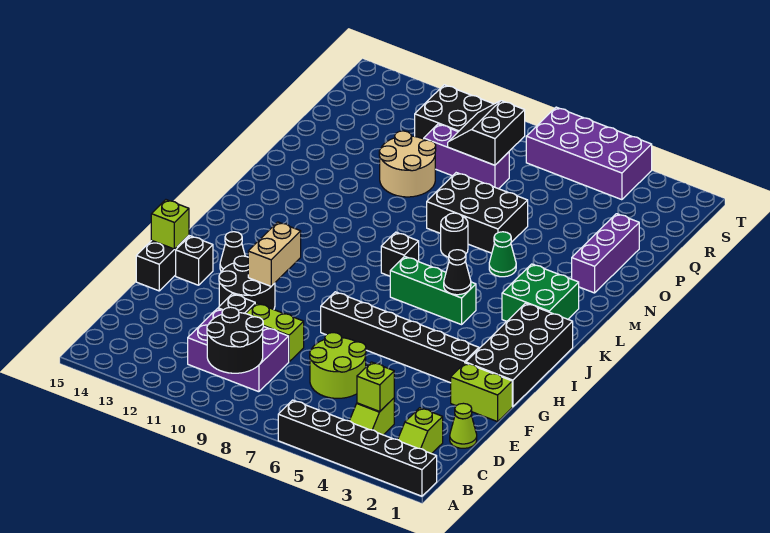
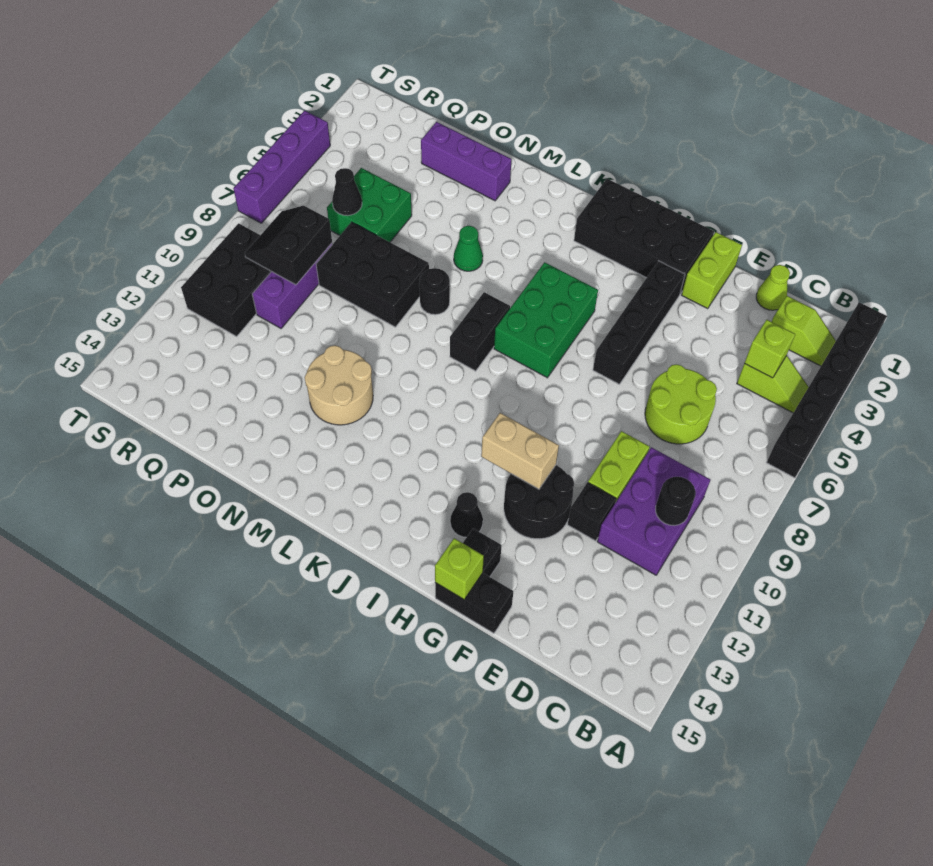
black round brick B9:C10 level 2 -> black round brick C10 level 2
black brick G3:G8 level 1 -> black brick G3:G6 level 1
green brick J5:J7 level 1 -> green brick I5:J7 level 1
black cone J5 level 2 -> black cone Q6 level 2
green brick K2:L3 level 1 -> green brick P5:Q6 level 1
black brick K8 level 1 -> black brick K7:K8 level 1
black brick N6:O8 level 1 -> black brick N7:P8 level 1
tan round brick O10:P11 level 1 -> tan round brick M11:N12 level 1
black slope Q8:R9 level 2 top 8 -> black slope Q8:R9 level 2 top Q
purple brick S4:T7 level 1 -> purple brick T4:T7 level 1

